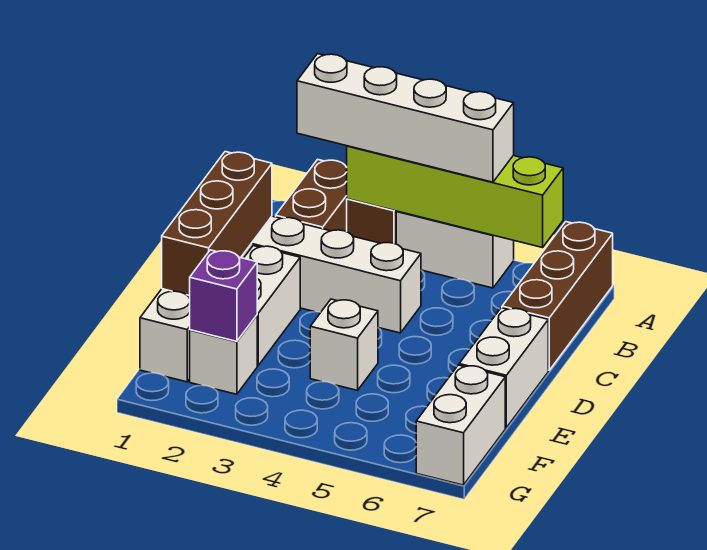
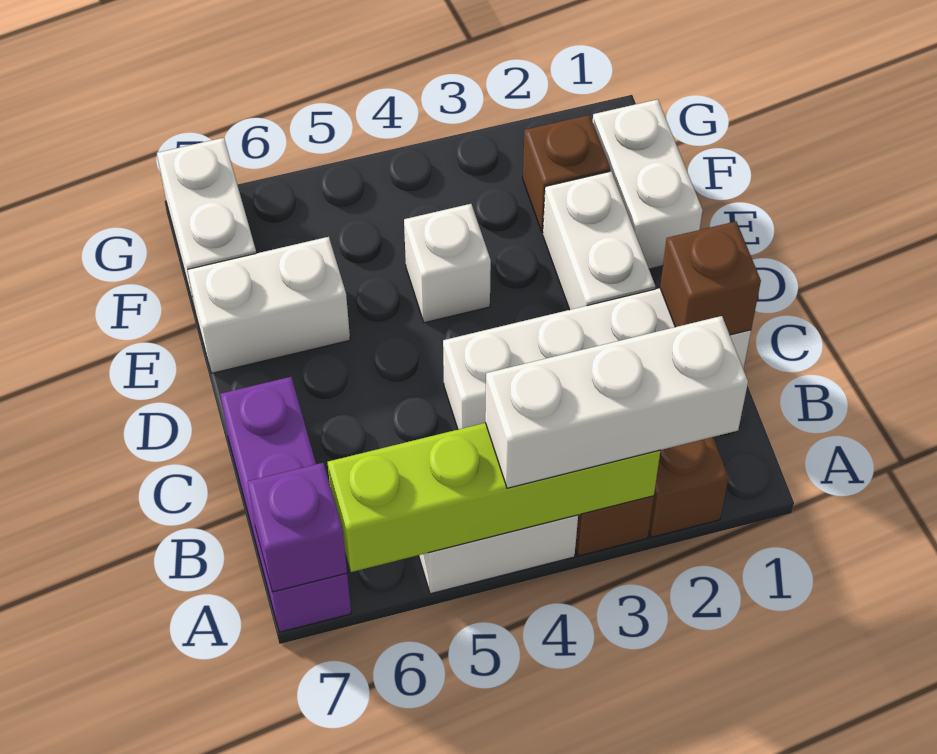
white brick A2:A5 level 3 -> white brick A2:A4 level 3
brown brick A7:C7 level 1 -> purple brick A7:C7 level 1
brown brick C1:E1 level 2 -> brown brick C1 level 2
white brick D7:E7 level 1 -> white brick E6:E7 level 1
white brick F2 level 1 -> brown brick F2 level 1
purple brick F2 level 2 -> purple brick A7 level 2

